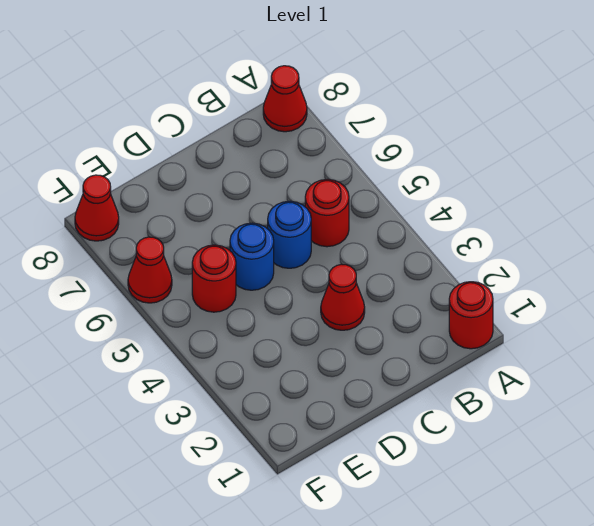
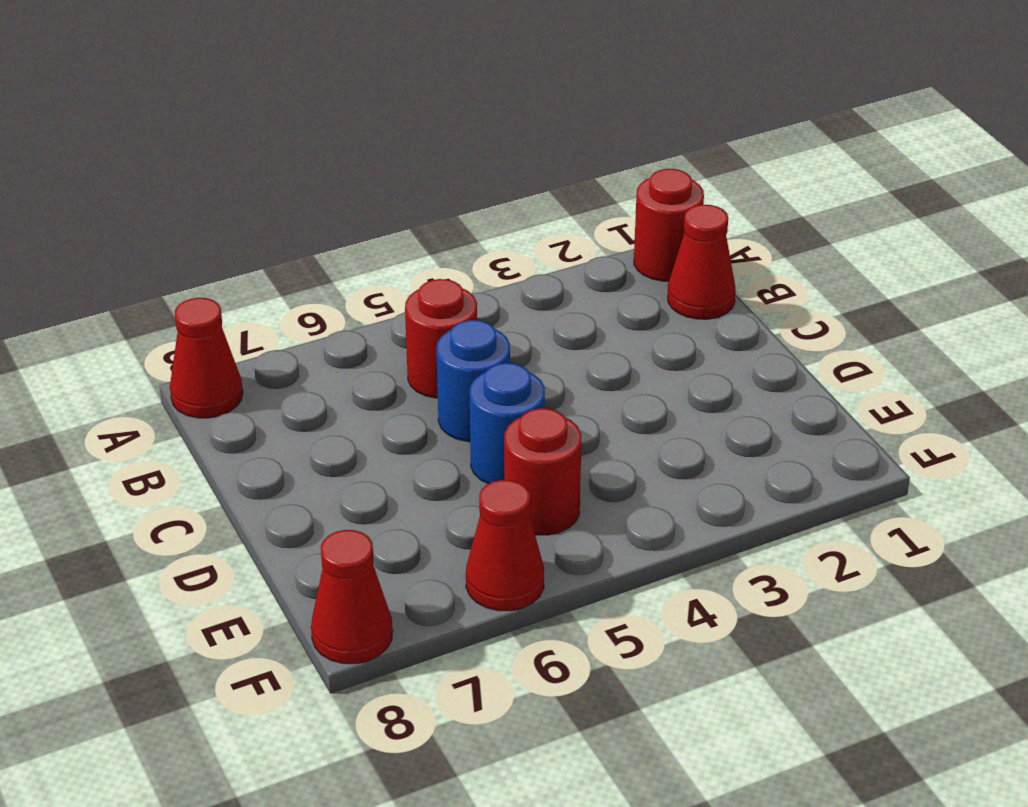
red cone C3 level 1 -> red cone B1 level 1

